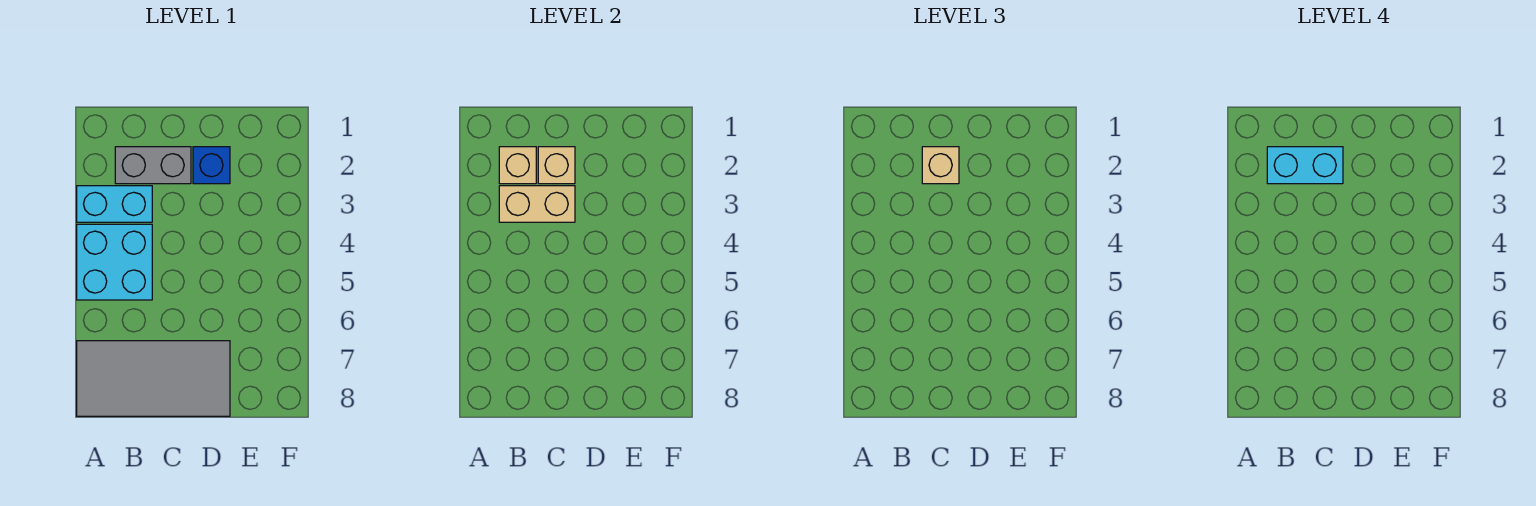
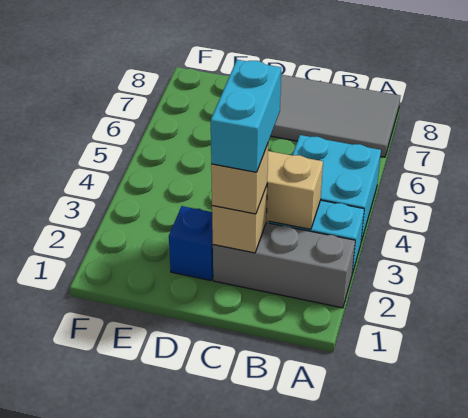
grey brick B2:C2 level 1 -> grey brick A2:C2 level 1
tan brick B2 level 2 -> none
cyan brick B2:C2 level 4 -> cyan brick C2:C3 level 4

